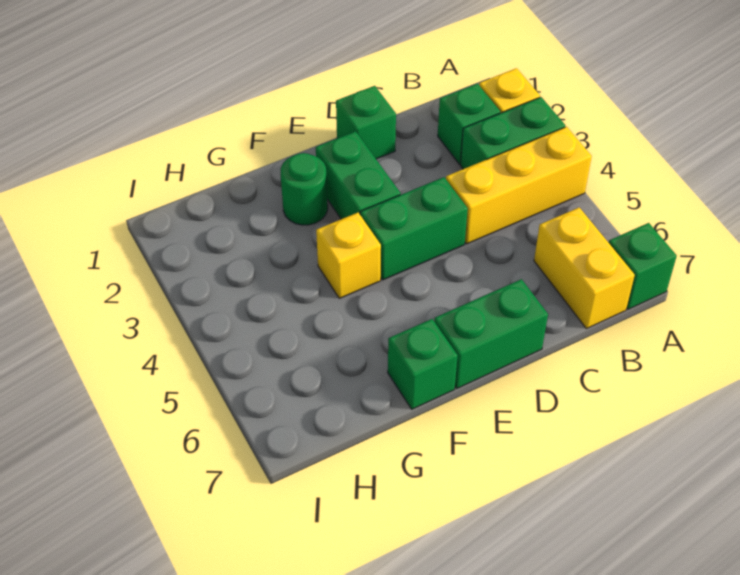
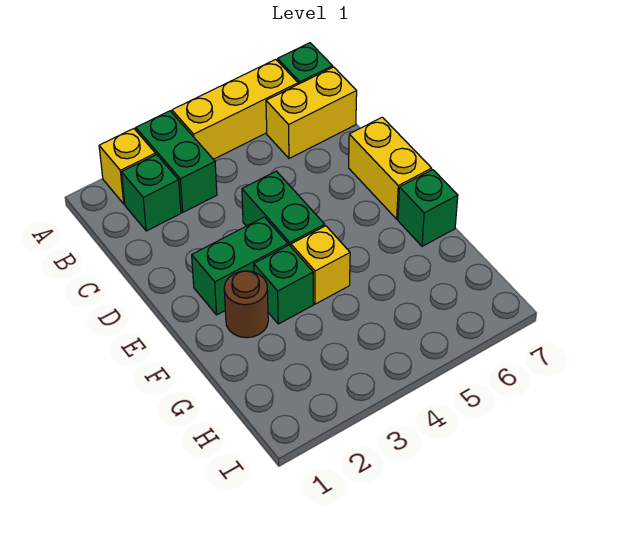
yellow brick A4:C4 level 1 -> yellow brick A4:A6 level 1
green brick D1 level 1 -> green brick F3 level 1
green brick D7:E7 level 1 -> yellow brick D7:E7 level 1
green round brick F2 level 1 -> brown round brick F2 level 1

